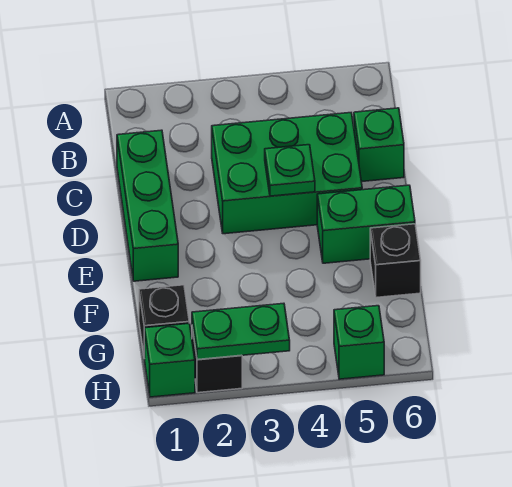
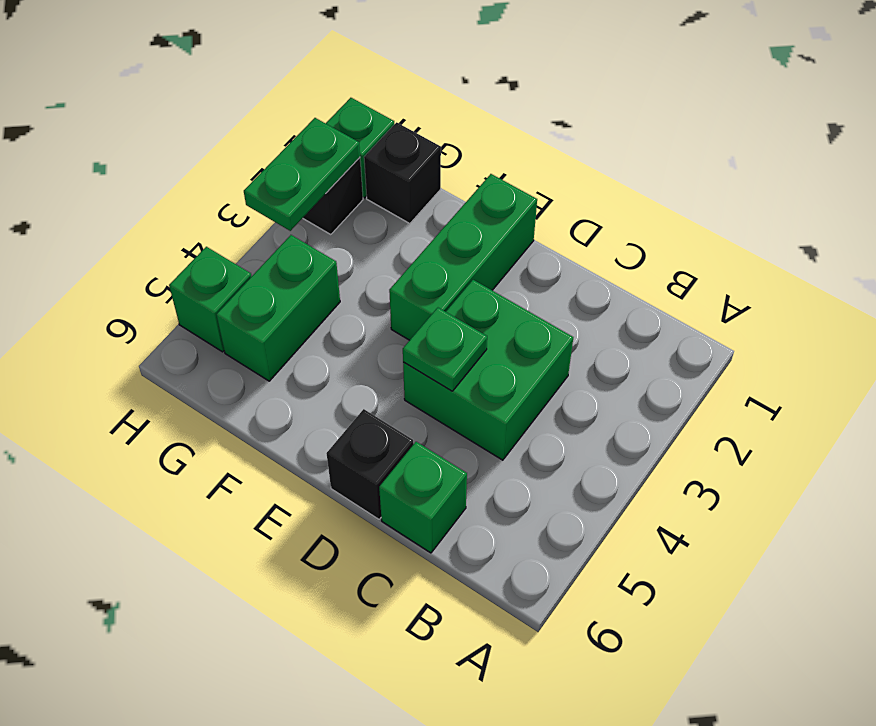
green brick C1:E1 level 1 -> green brick E1:E3 level 1
green brick C3:D5 level 1 -> green brick C3:D4 level 1
green brick E5:E6 level 1 -> green brick G4:G5 level 1
black brick F6 level 1 -> black brick D6 level 1

